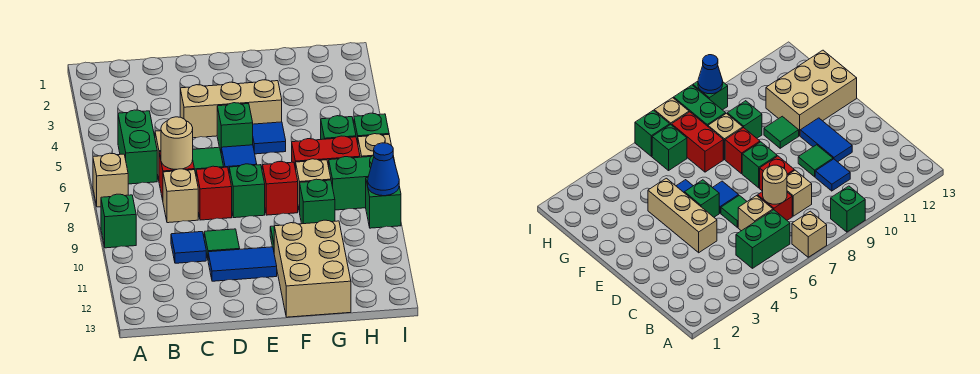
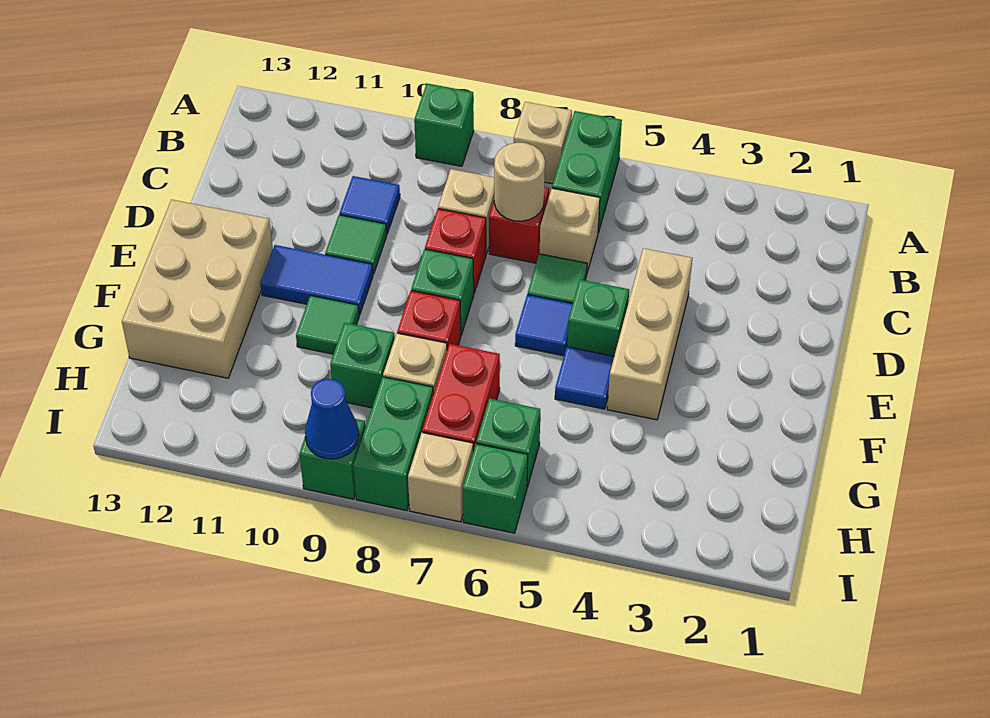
green brick B5:B6 level 1 -> green brick A6:B6 level 1
blue tile D11:E11 level 1 -> blue tile E10:E11 level 1
tan brick F11:G13 level 1 -> tan brick E12:G13 level 1

